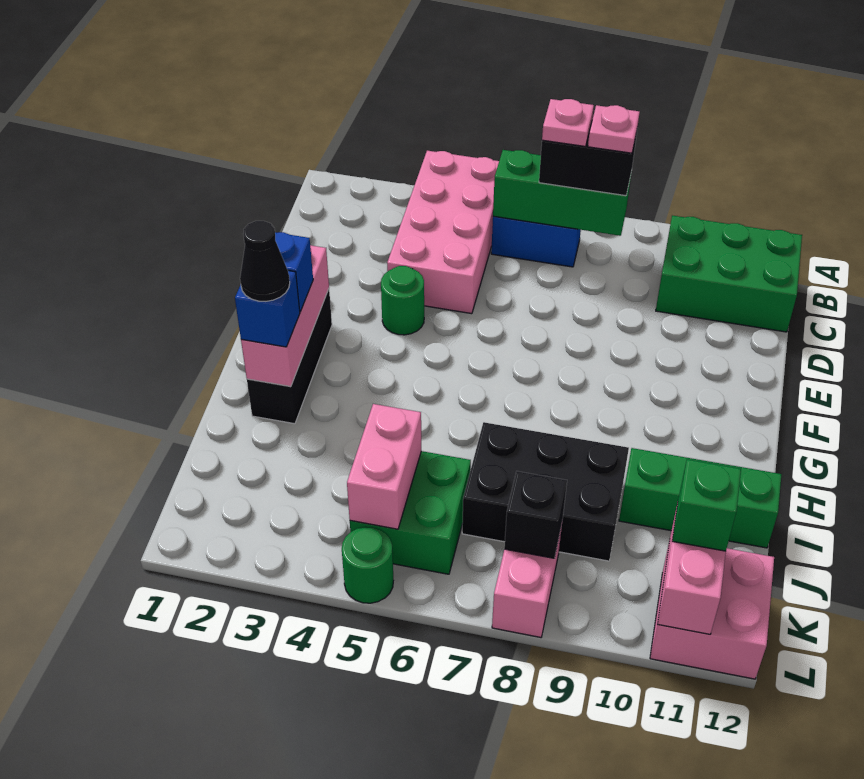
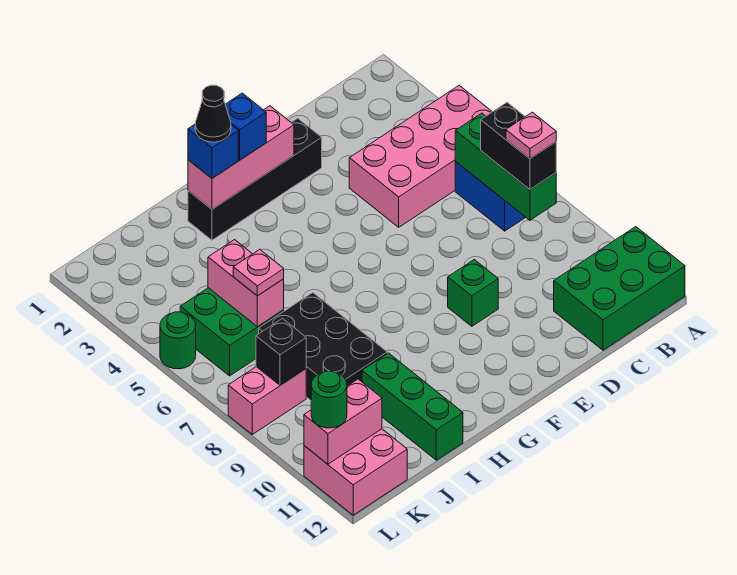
pink plate B7 level 4 -> pink plate J6 level 3
green brick B10:C12 level 1 -> green brick A11:C12 level 1
green round brick E4 level 1 -> green round brick L11 level 3
black brick F2:H2 level 1 -> black brick E2:H2 level 1
pink brick J5:K5 level 2 -> pink brick J5:J6 level 2
green brick K11 level 3 -> green brick E9 level 1

